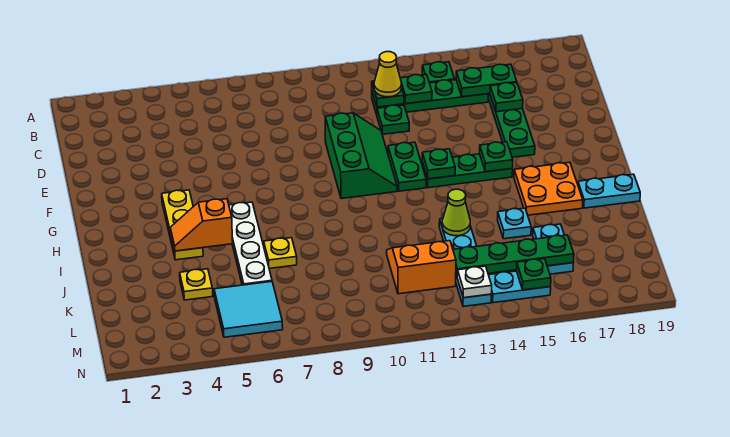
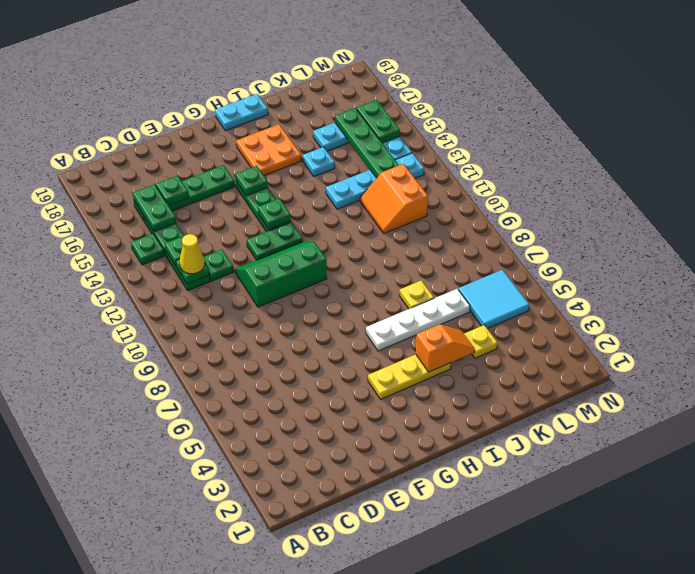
orange slope I4:I5 level 2 top 5 -> orange slope I4:J4 level 2 top I
cyan plate I18:I19 level 1 -> cyan plate H19:I19 level 1
lime cone J13 level 2 -> none
white plate M13 level 2 -> none
green plate M15 level 2 -> green plate M15:M16 level 2

